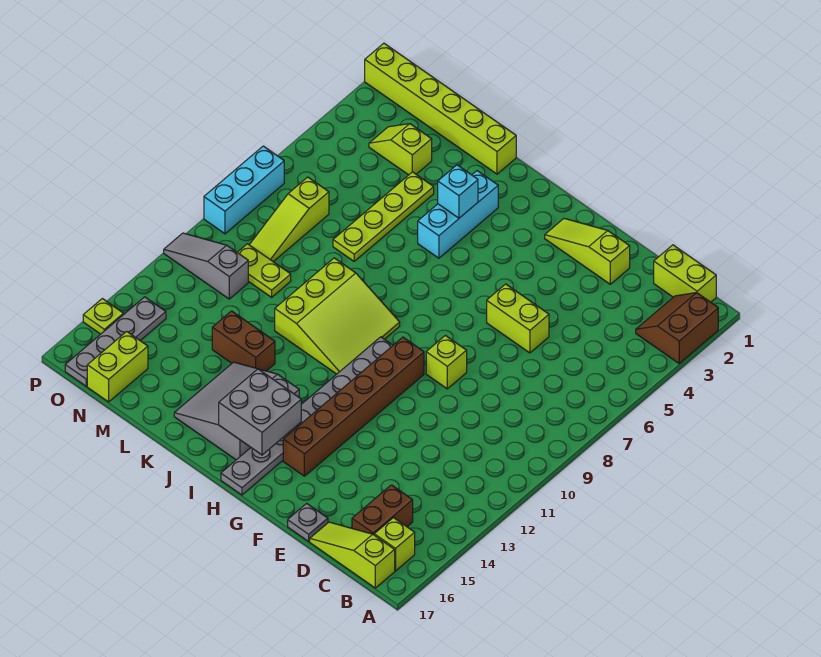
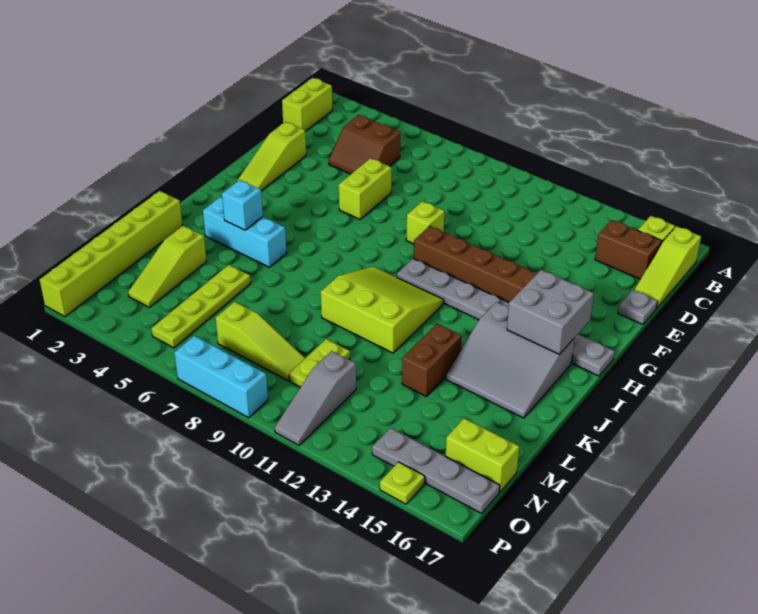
brown slope A2:B3 level 1 top A -> brown slope C4:D5 level 1 top C
lime plate L4:L7 level 1 -> lime plate L5:O5 level 1
lime slope M3:N3 level 1 top M -> lime slope L3:N3 level 1 top L

